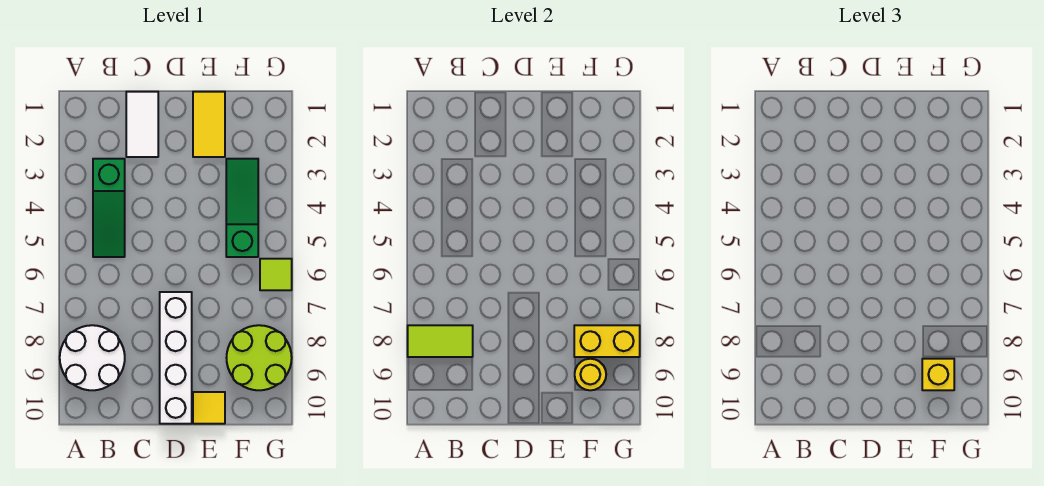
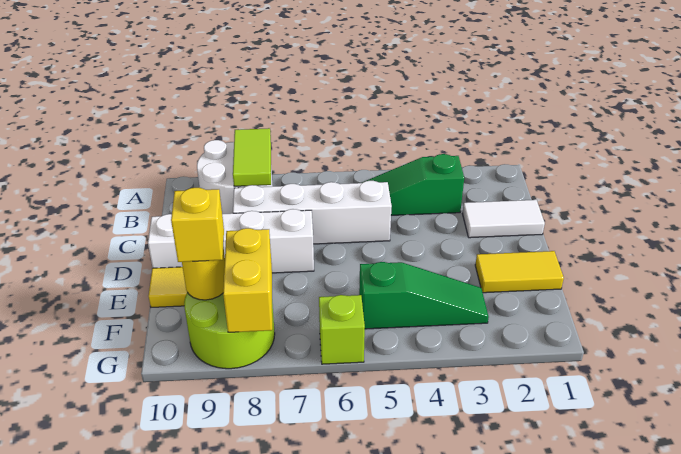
none -> white brick C5:C8 level 1
lime tile G6 level 1 -> lime brick G6 level 1

